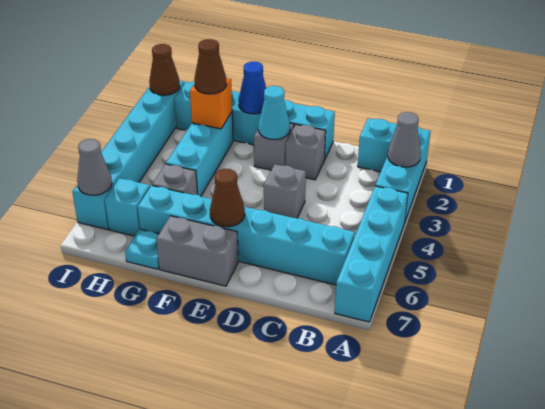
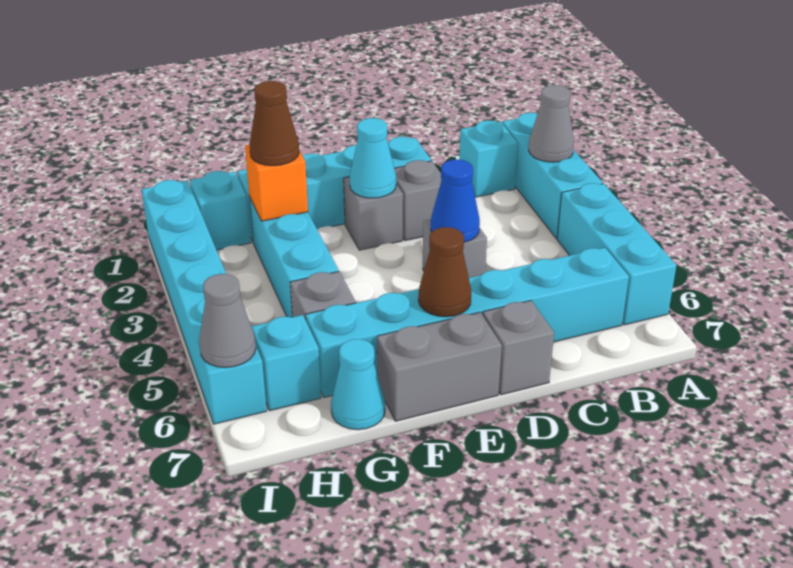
cyan brick A4:A7 level 1 -> cyan brick A4:A6 level 1
none -> grey brick D7 level 1
blue cone F1 level 2 -> blue cone D4 level 2
cyan plate G7 level 1 -> cyan cone G7 level 1
brown cone I1 level 2 -> none

